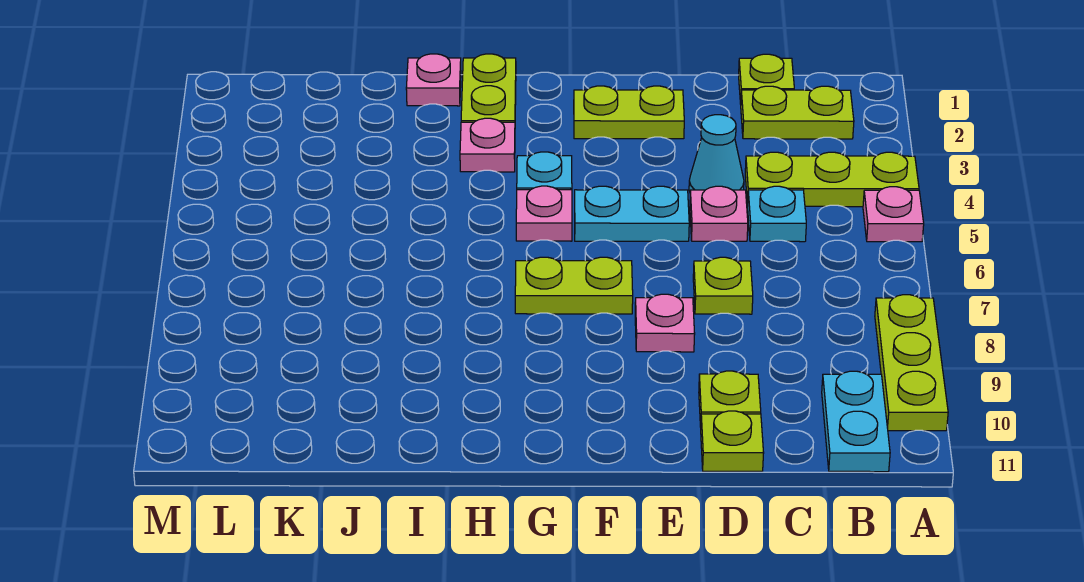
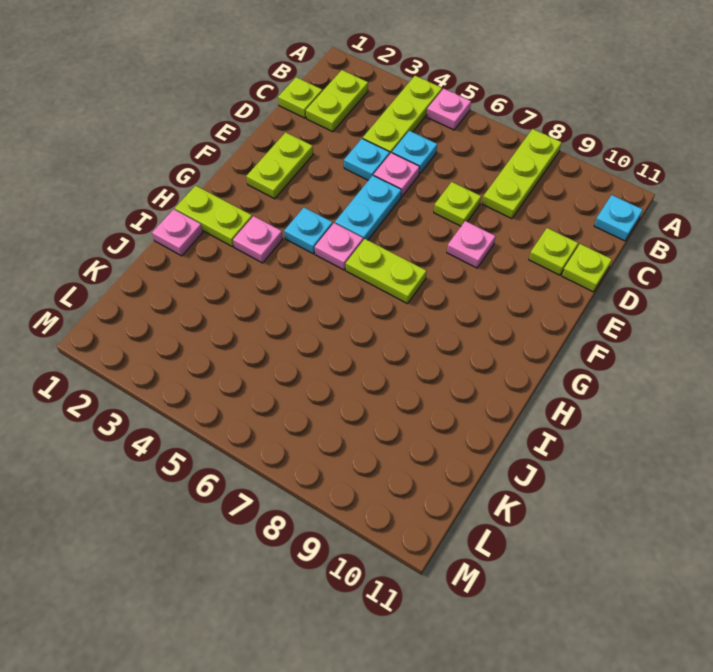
lime plate A8:A10 level 1 -> lime plate A8:C8 level 1
cyan plate B10:B11 level 1 -> cyan plate B11 level 1
cyan cone D4 level 1 -> cyan plate D4 level 1
lime plate F7:G7 level 1 -> lime plate G6:G7 level 1

